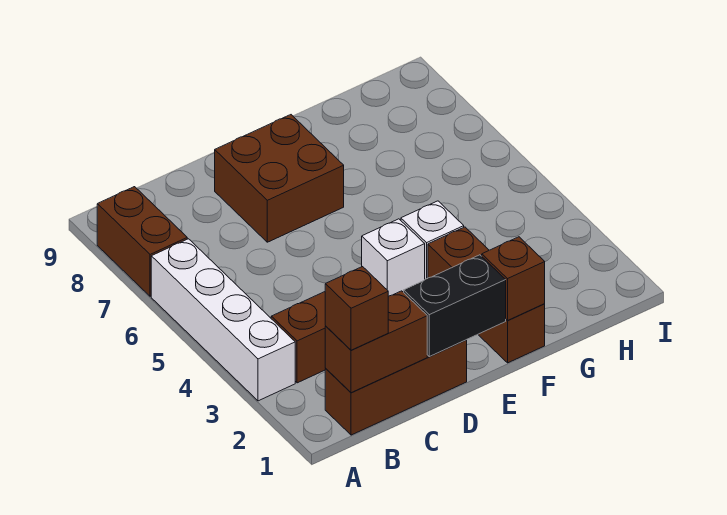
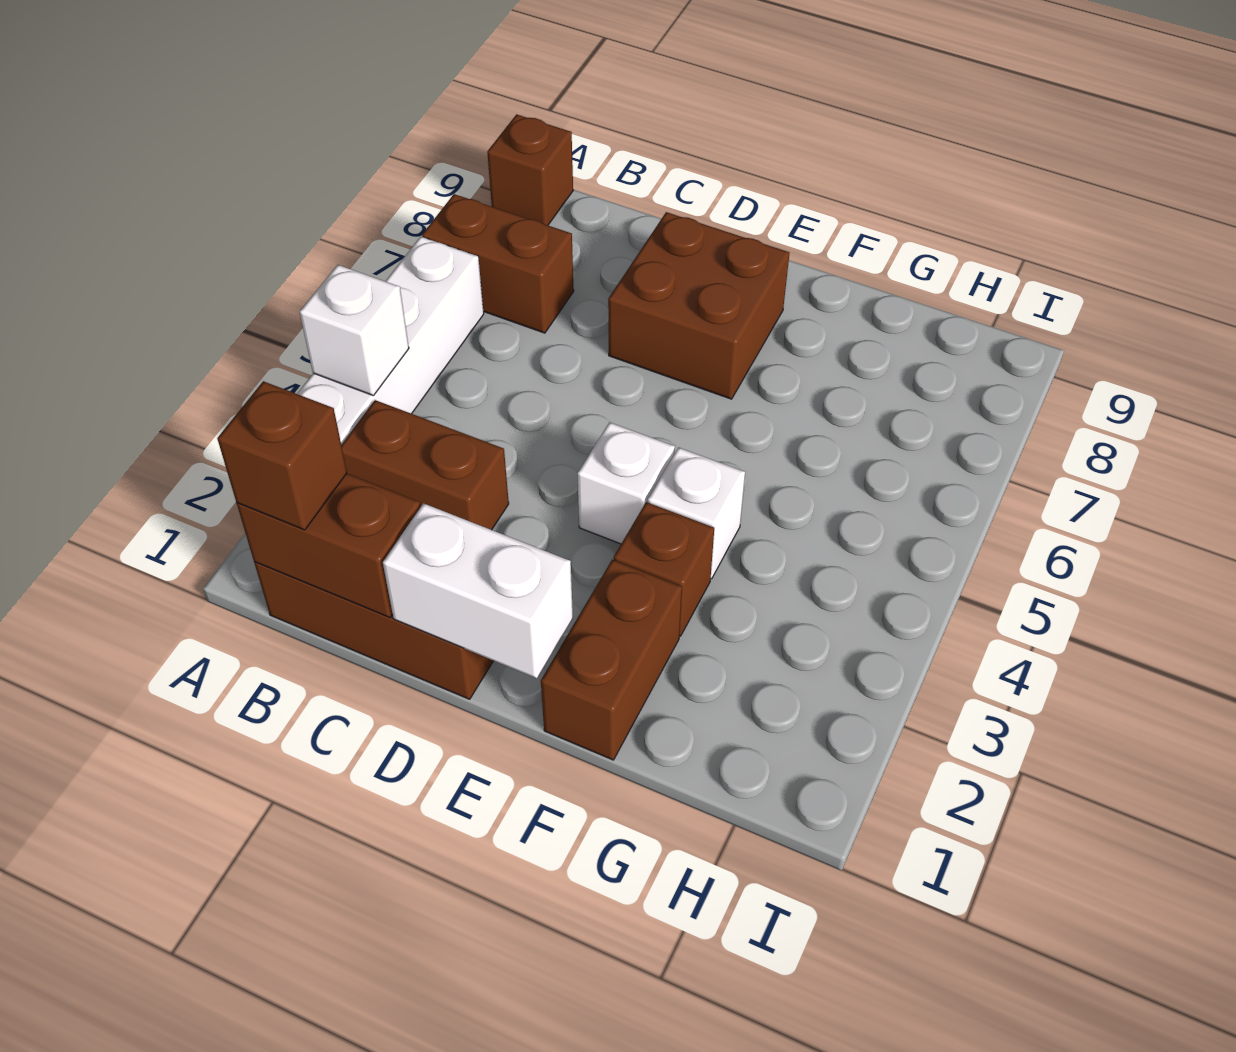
none -> white brick A4 level 2
brown brick A7:A8 level 1 -> brown brick A7:B7 level 1
black brick D1:E1 level 2 -> white brick D1:E1 level 2
brown brick F1 level 2 -> brown brick A9 level 1

